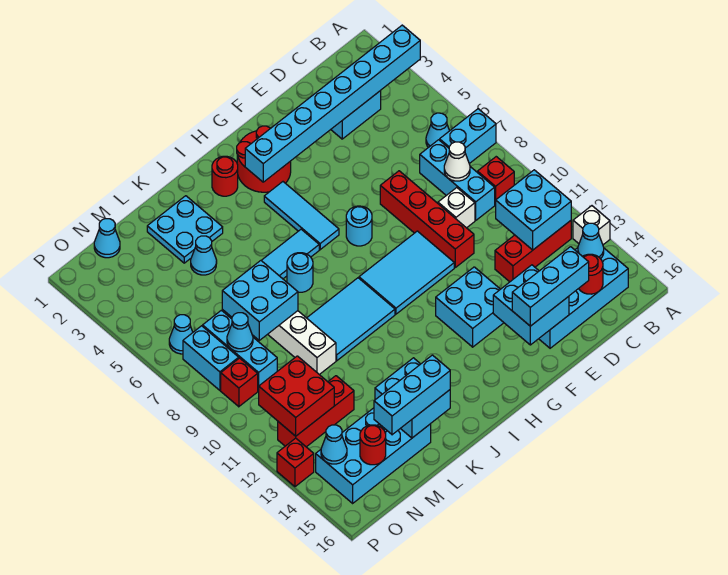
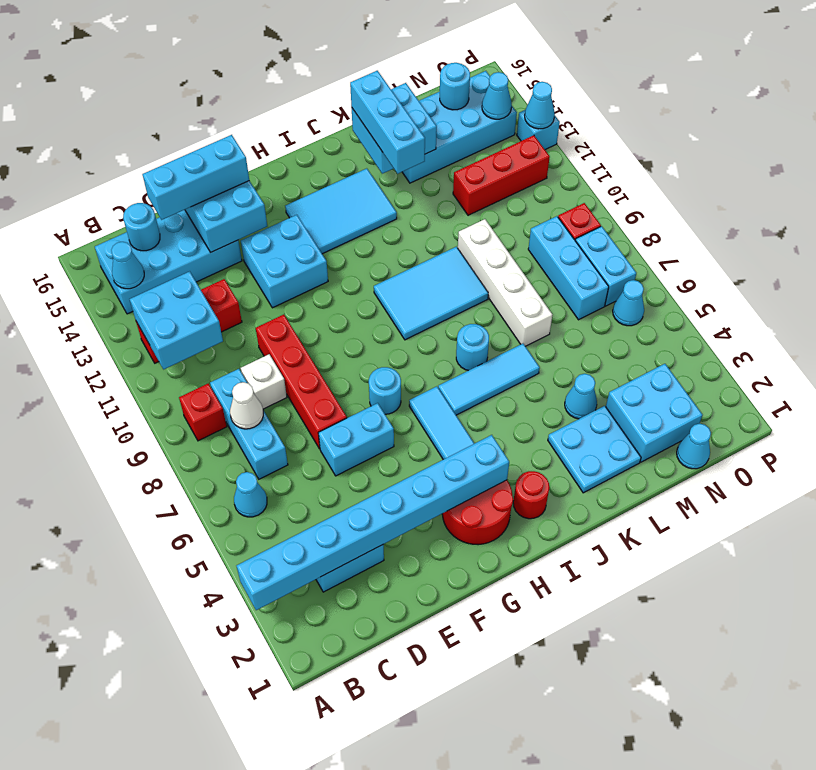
cyan brick A7:B7 level 1 -> cyan brick E6:F6 level 1
white brick A13 level 1 -> none
red round brick C15 level 2 -> cyan round brick C15 level 2
cyan tile F9:H10 level 1 -> cyan tile H13:J14 level 1
cyan brick K15:M15 level 3 -> cyan brick K13:K15 level 3
cyan brick L7:M8 level 2 -> cyan brick M2:N3 level 1
cyan cone N8 level 2 -> cyan cone P13 level 2
red brick N11:O12 level 2 -> none
red round brick N15 level 2 -> cyan round brick N15 level 2
red brick P13 level 1 -> cyan brick P13 level 1

